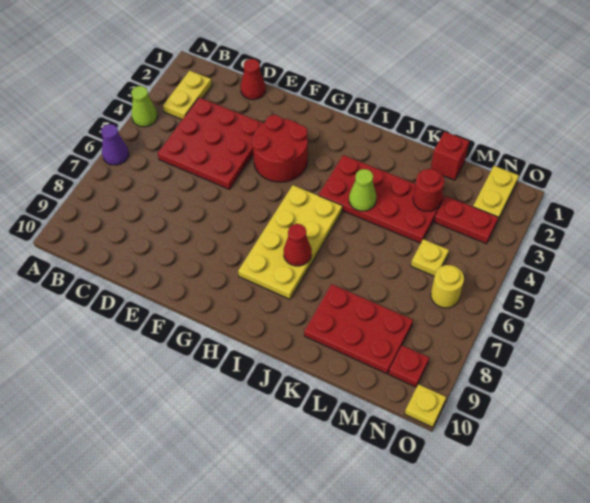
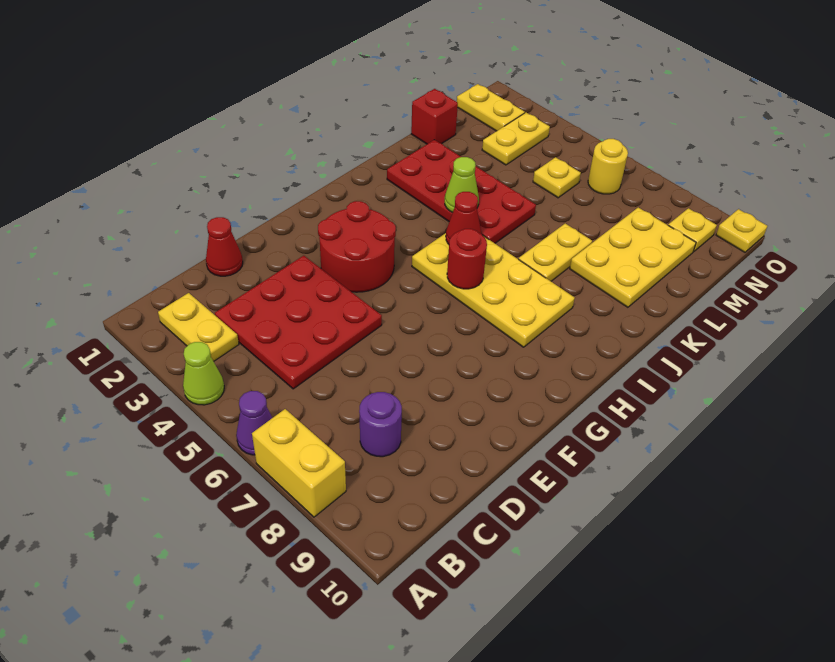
none -> yellow brick A7:A8 level 1
none -> purple round brick C8 level 1
red plate I3:L4 level 1 -> red plate J2:K5 level 1
red cone I7 level 2 -> red cone I5 level 2
none -> yellow plate J7:K7 level 1
red plate K8:M9 level 1 -> yellow plate K8:M9 level 1
red round brick L3 level 2 -> red round brick H6 level 2
red plate M3:N3 level 1 -> yellow plate M3:N3 level 1
red plate N9 level 1 -> yellow plate N9 level 1

